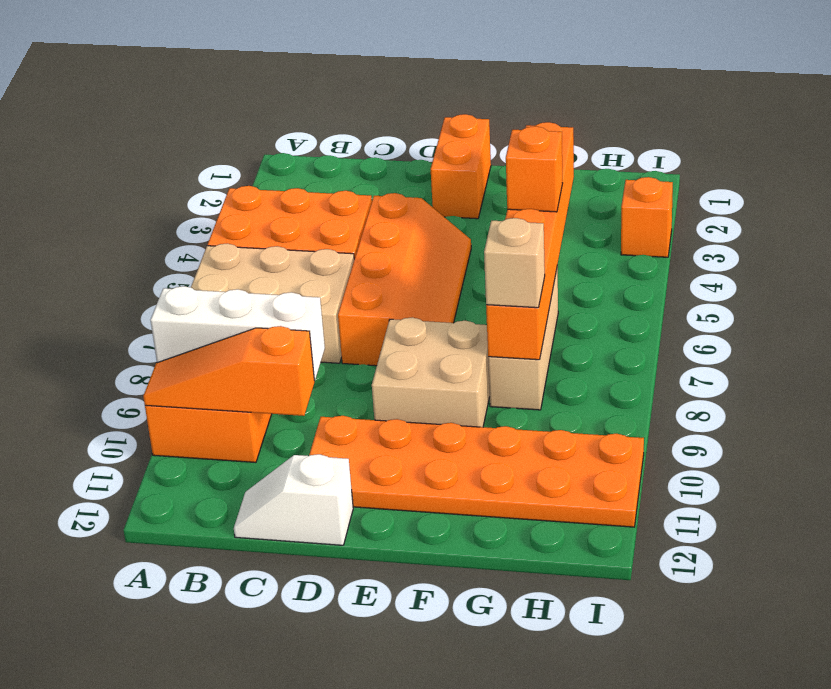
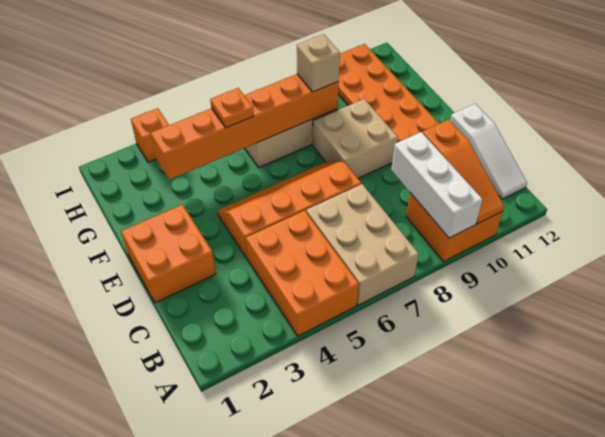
white slope C12:D12 level 1 top D -> white slope B12:D12 level 1 top D
orange brick E1:E2 level 1 -> orange brick D1:E2 level 1
orange brick G5 level 3 -> orange plate G5 level 3

